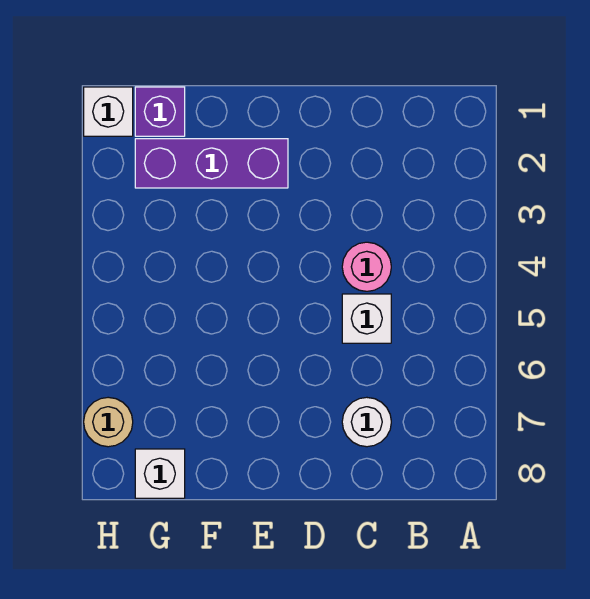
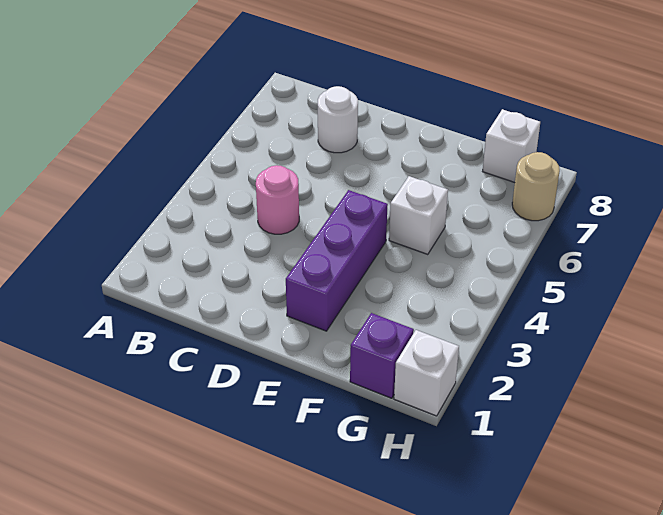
white brick C5 level 1 -> white brick F5 level 1
purple brick E2:G2 level 1 -> purple brick E2:E4 level 1

